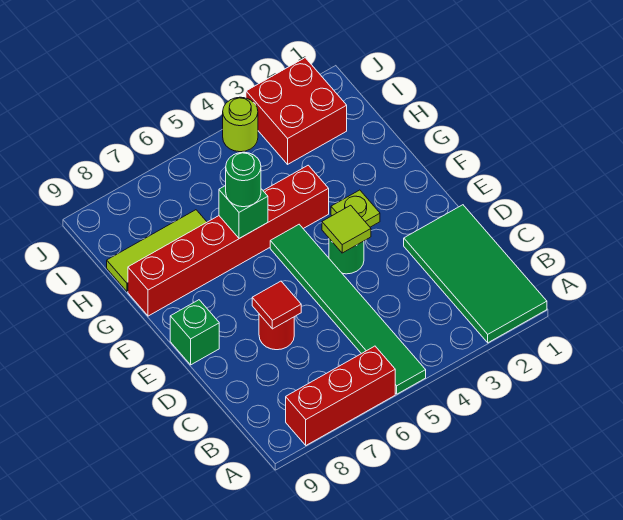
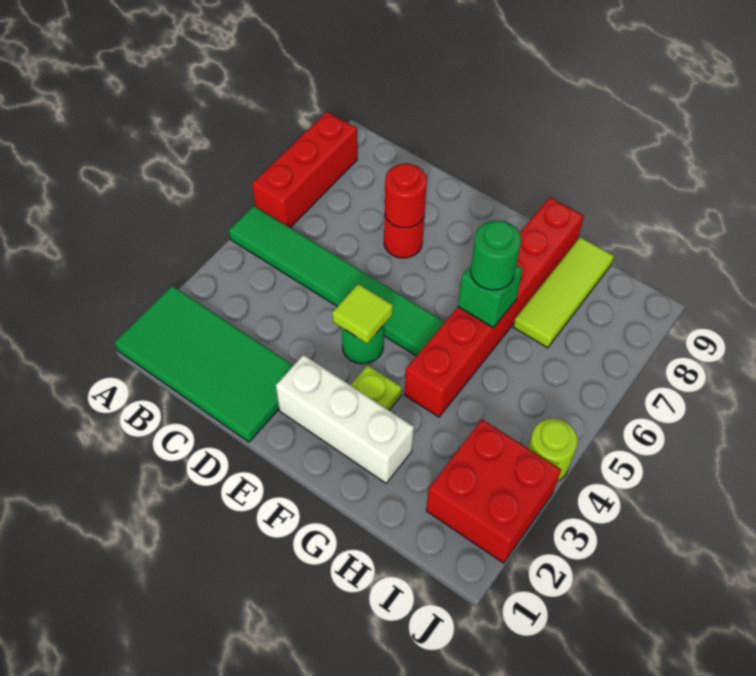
red tile D7 level 2 -> red round brick D7 level 2
none -> white brick E2:G2 level 1
green brick E9 level 1 -> none

